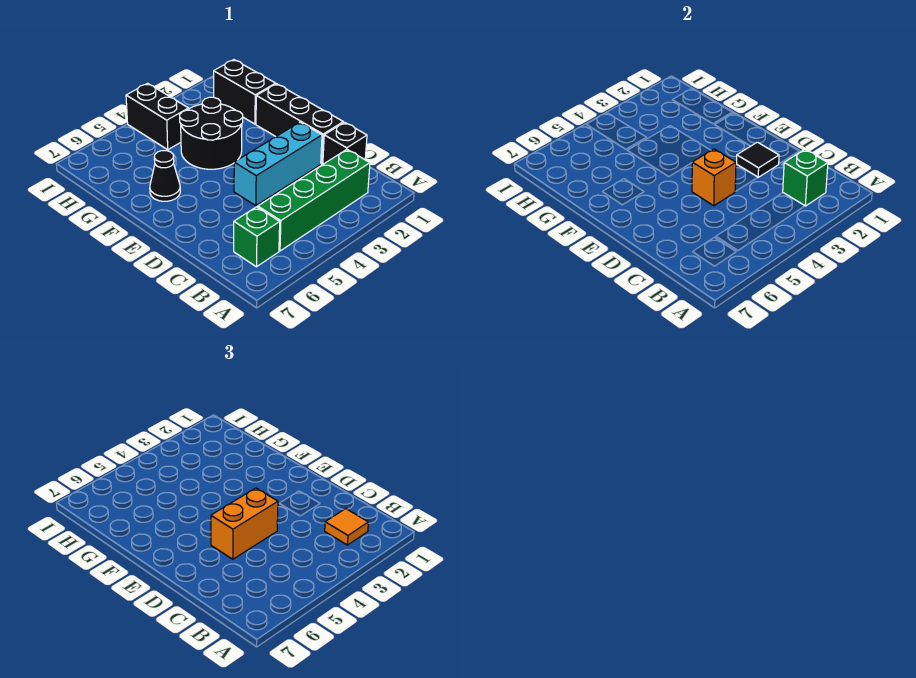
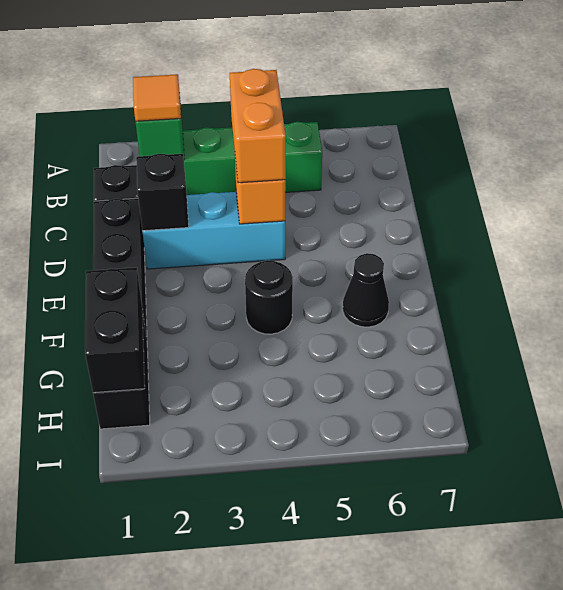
green brick B6 level 1 -> none
black tile D2 level 2 -> black brick D2 level 2
orange brick D4:D5 level 3 -> orange brick C4:D4 level 3
black round brick F3:G4 level 1 -> black round brick F4 level 1
black brick H4:I4 level 1 -> black brick G1:H1 level 2

